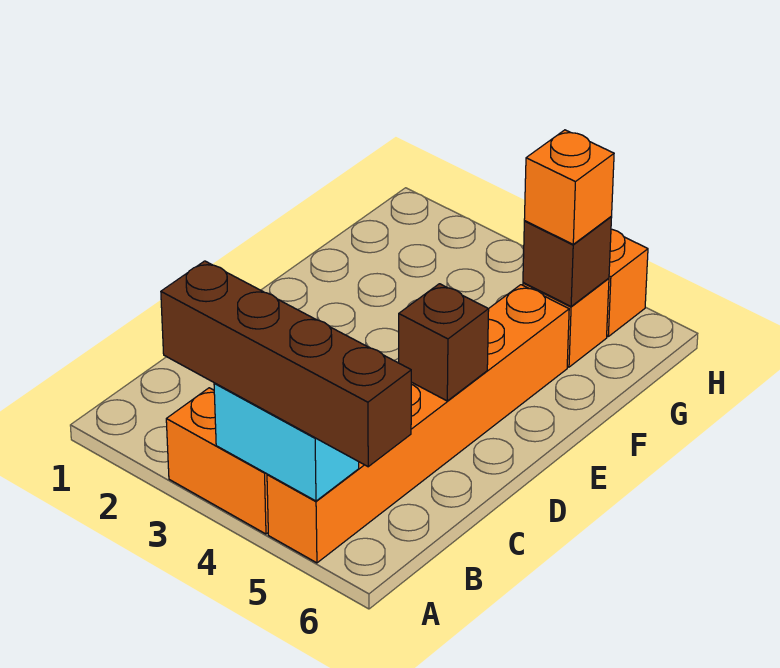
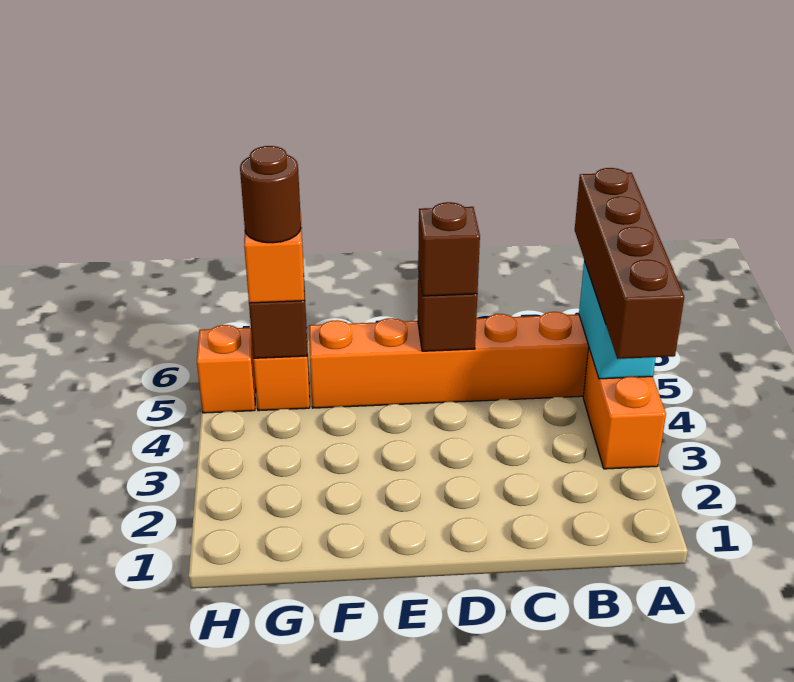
none -> brown brick D5 level 3
none -> brown round brick G5 level 4

